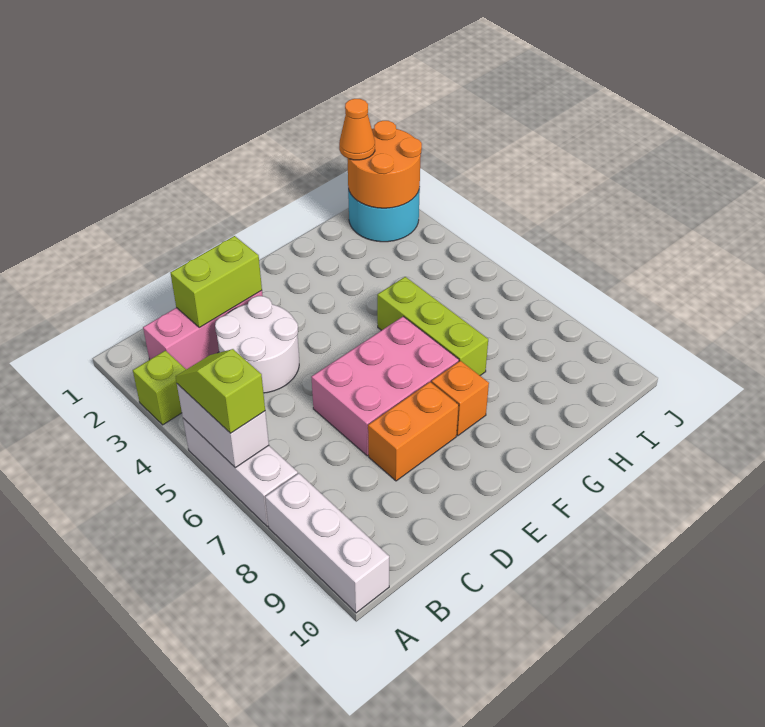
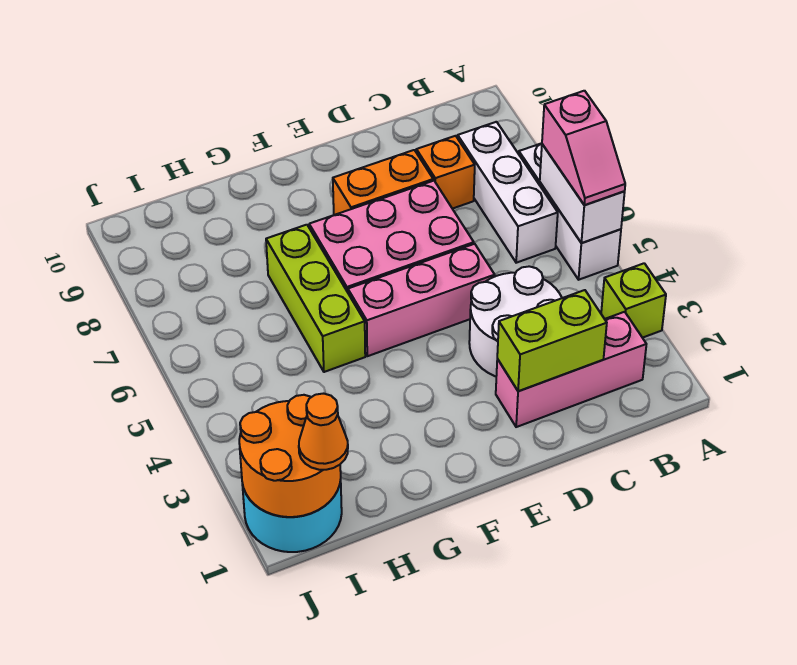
lime slope A5:A6 level 3 top 6 -> pink slope A5:A6 level 3 top 6
white brick A8:A10 level 1 -> white brick B6:B8 level 1
none -> pink brick D5:F5 level 1
orange brick F8 level 1 -> orange brick C8 level 1

